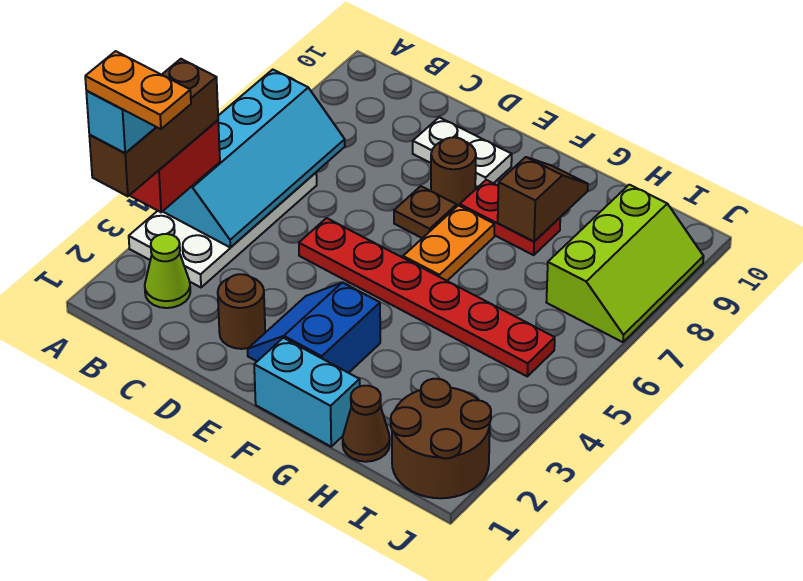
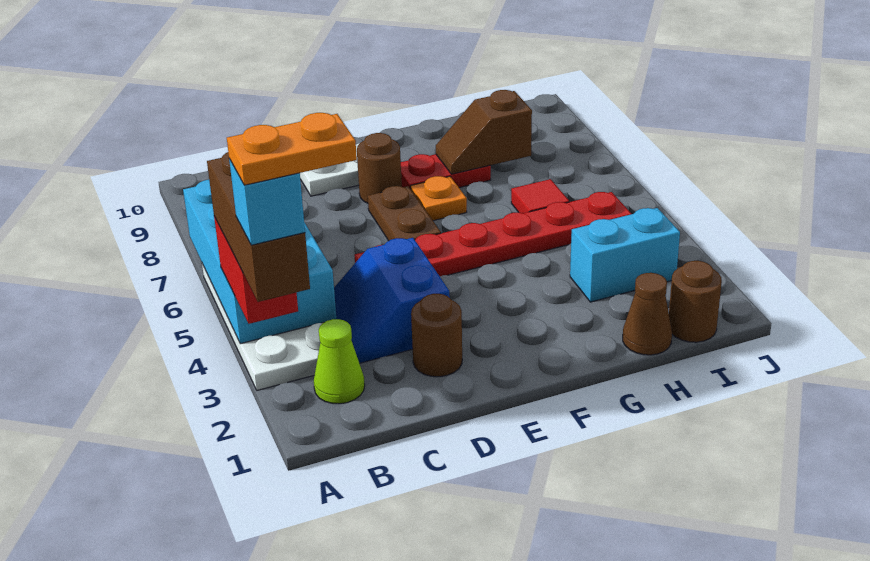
cyan slope A4:B7 level 2 top A -> cyan brick A4:B7 level 2
blue slope E2:F3 level 1 top F -> blue slope C3:D4 level 1 top D
brown plate E7 level 1 -> brown plate E6:E7 level 1
cyan brick F1:G1 level 1 -> cyan brick H3:I3 level 1
orange plate F6:F7 level 1 -> orange plate F7 level 1
brown slope G8:G9 level 2 top 8 -> brown slope G8:H8 level 2 top H
none -> red tile H6 level 1
brown round brick I1:J2 level 1 -> brown round brick I1 level 1
lime slope I7:J9 level 1 top I -> none

